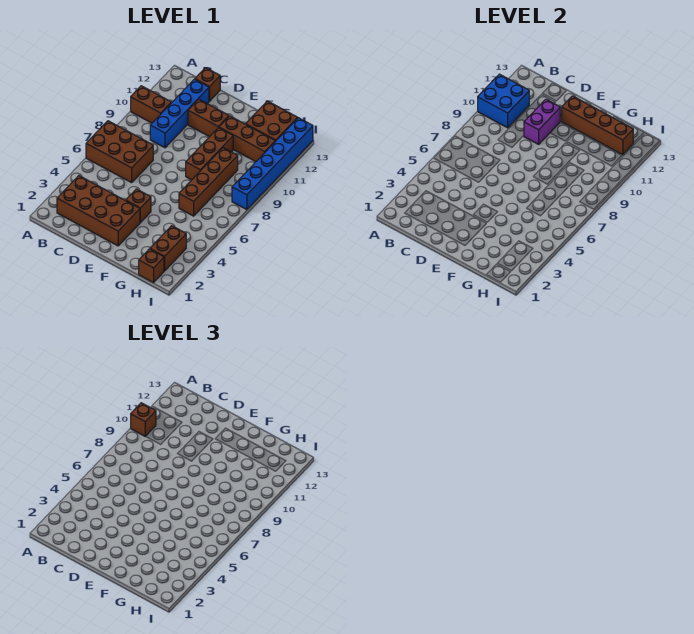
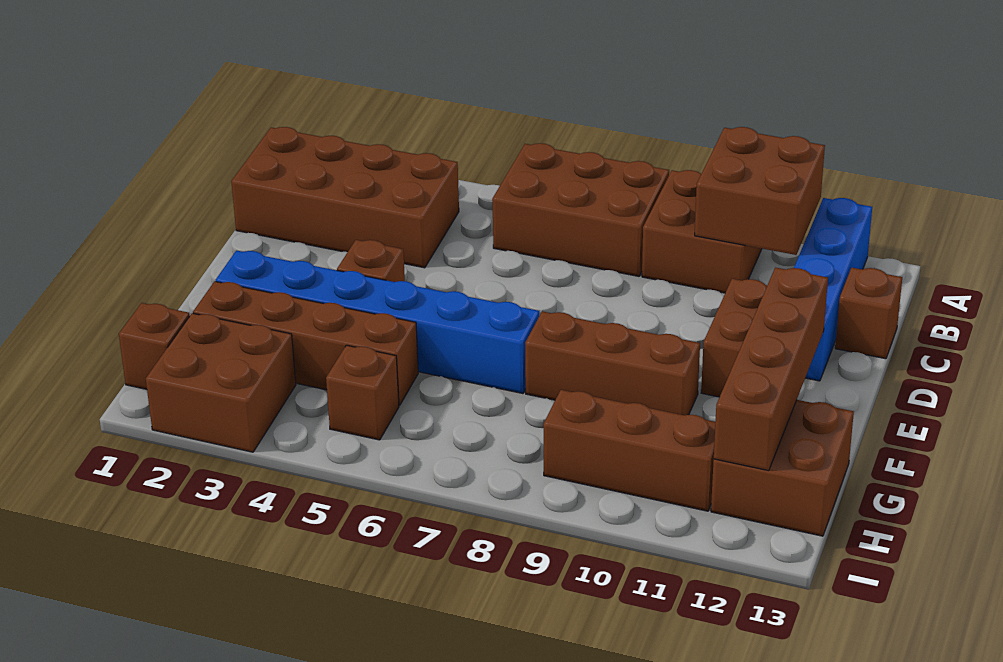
brown brick A6:C7 level 1 -> brown brick A6:B8 level 1
brown brick A10:B10 level 1 -> brown brick A9:B10 level 1
blue brick A10:B11 level 2 -> brown brick A10:B11 level 2
brown brick A10 level 3 -> brown brick H5 level 1
brown brick B2:E3 level 1 -> brown brick B1:C4 level 1
blue brick C9:C12 level 1 -> blue brick A12:D12 level 1
purple brick D10:D11 level 2 -> none
brown brick F11:H11 level 1 -> brown brick H9:H11 level 1
brown brick G6:G9 level 1 -> brown brick G2:G5 level 1
brown brick H2:H3 level 1 -> brown brick H2:I3 level 1
blue brick I8:I13 level 1 -> blue brick F2:F7 level 1

